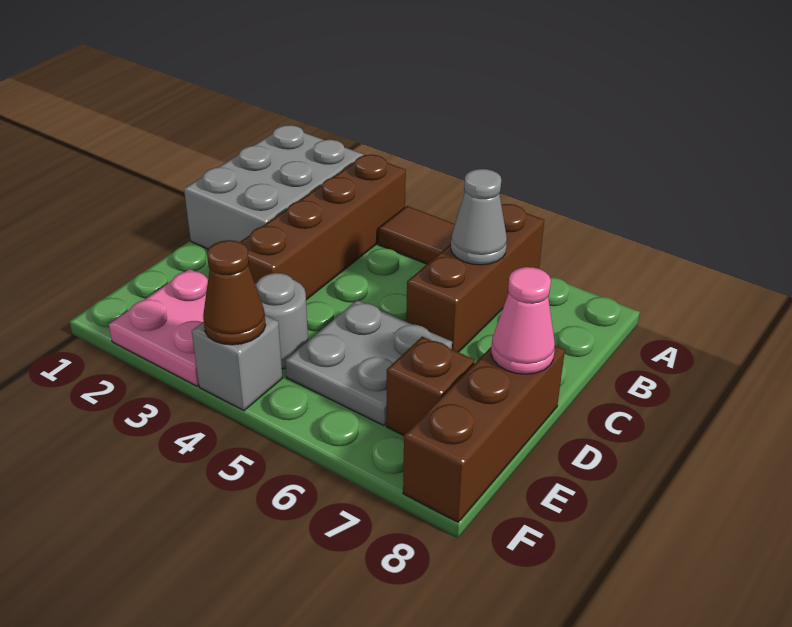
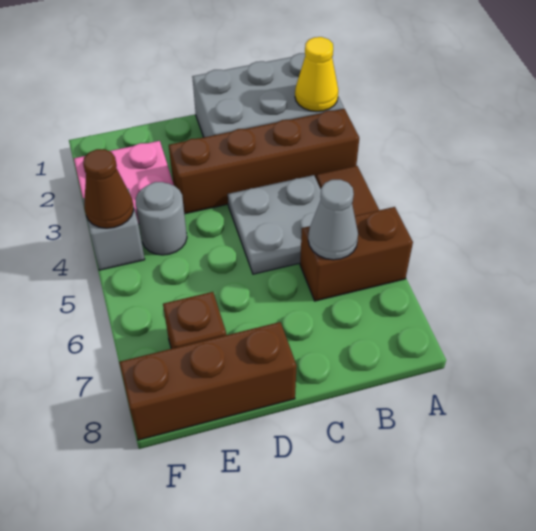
none -> yellow cone A2 level 2
brown brick A6:C6 level 1 -> brown brick A6:B6 level 1
grey plate D5:E6 level 1 -> grey plate B4:C5 level 1
pink cone D8 level 2 -> none

